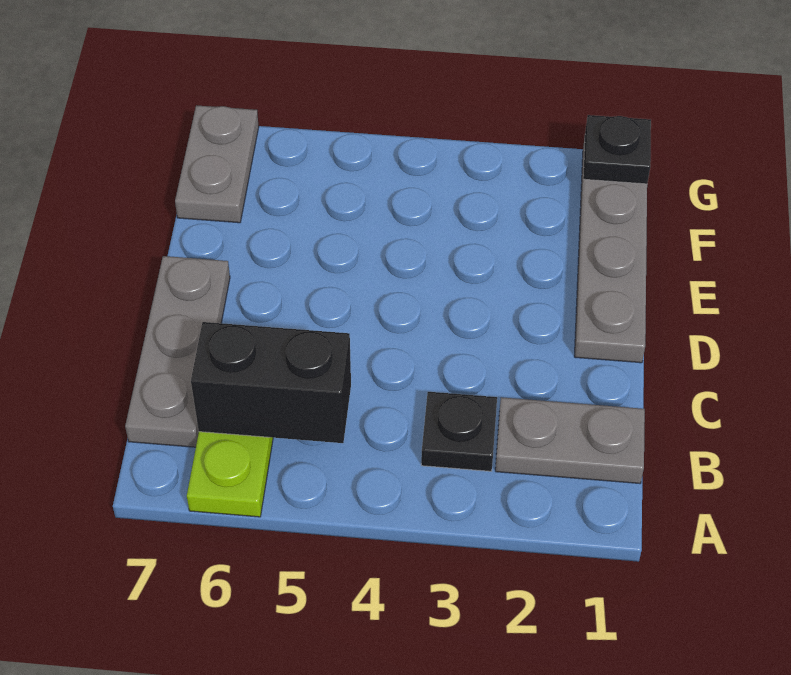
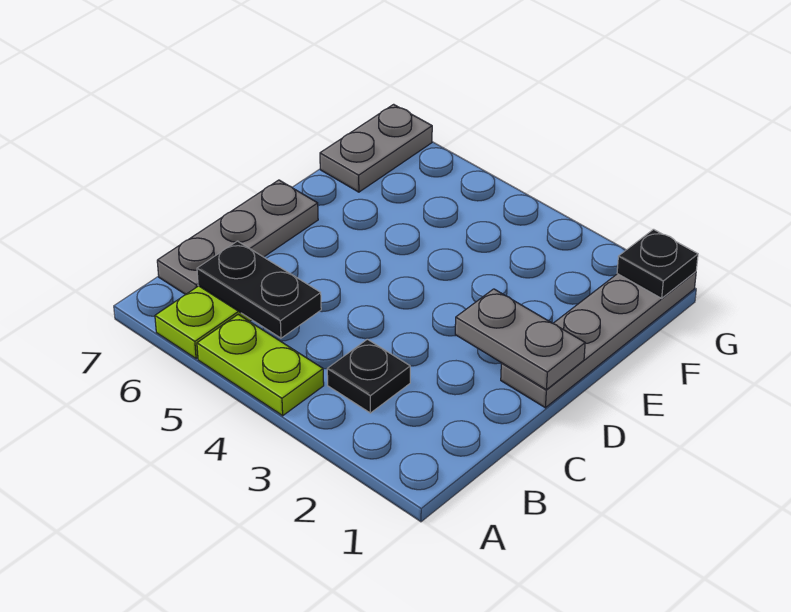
none -> lime plate A4:A5 level 1
grey plate B1:B2 level 1 -> grey plate D1:D2 level 2
black brick B5:B6 level 2 -> black plate B5:B6 level 2

